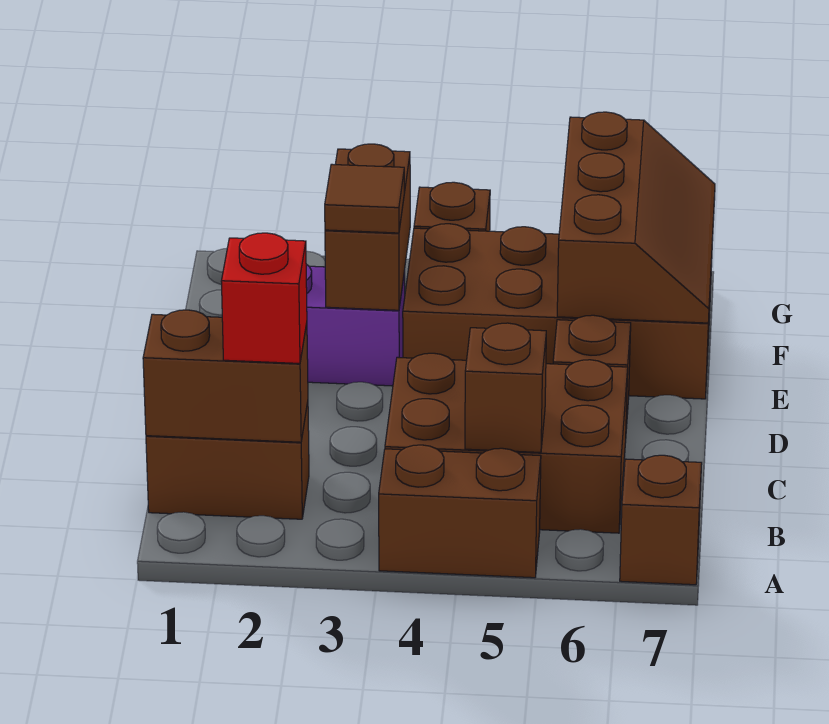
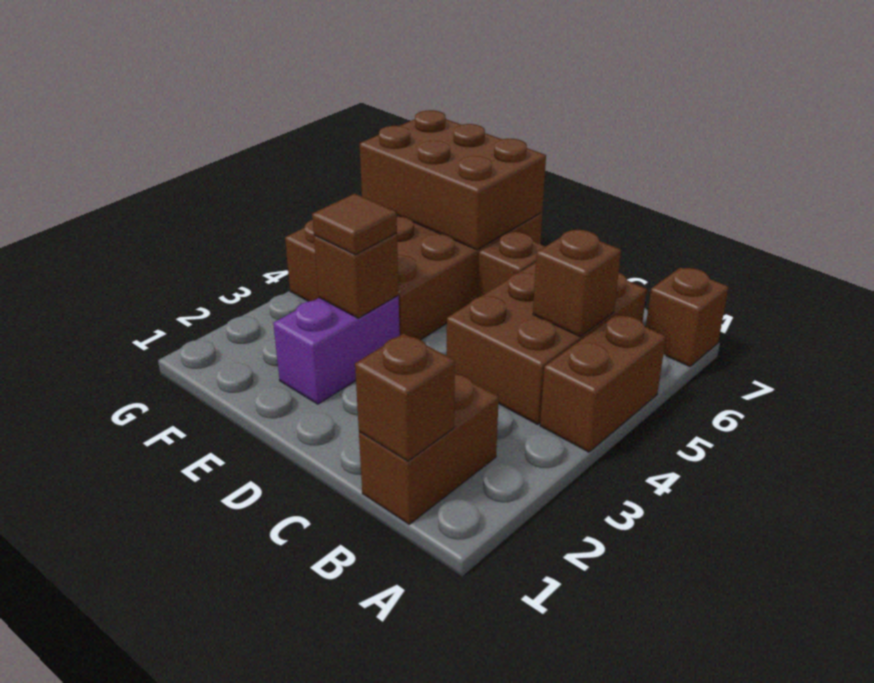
brown brick B1:B2 level 2 -> brown brick B1 level 2
red brick B2 level 3 -> none
brown brick E3:F3 level 2 -> brown brick E3 level 2
brown slope E6:G7 level 2 top 6 -> brown brick E6:G7 level 2

